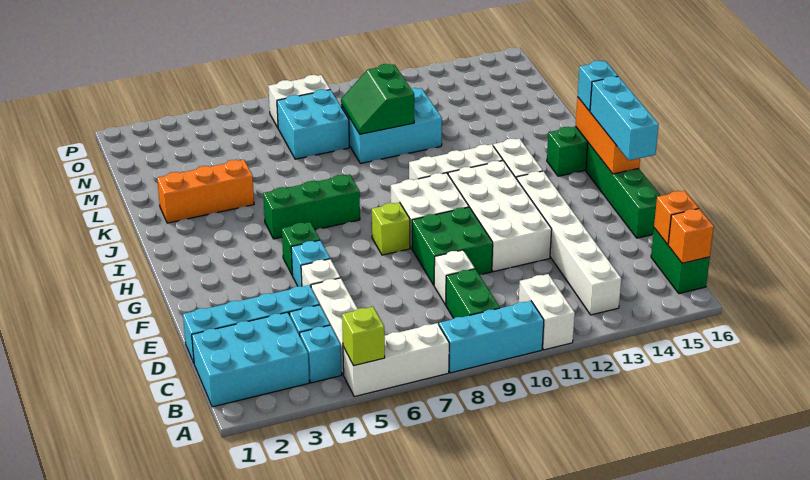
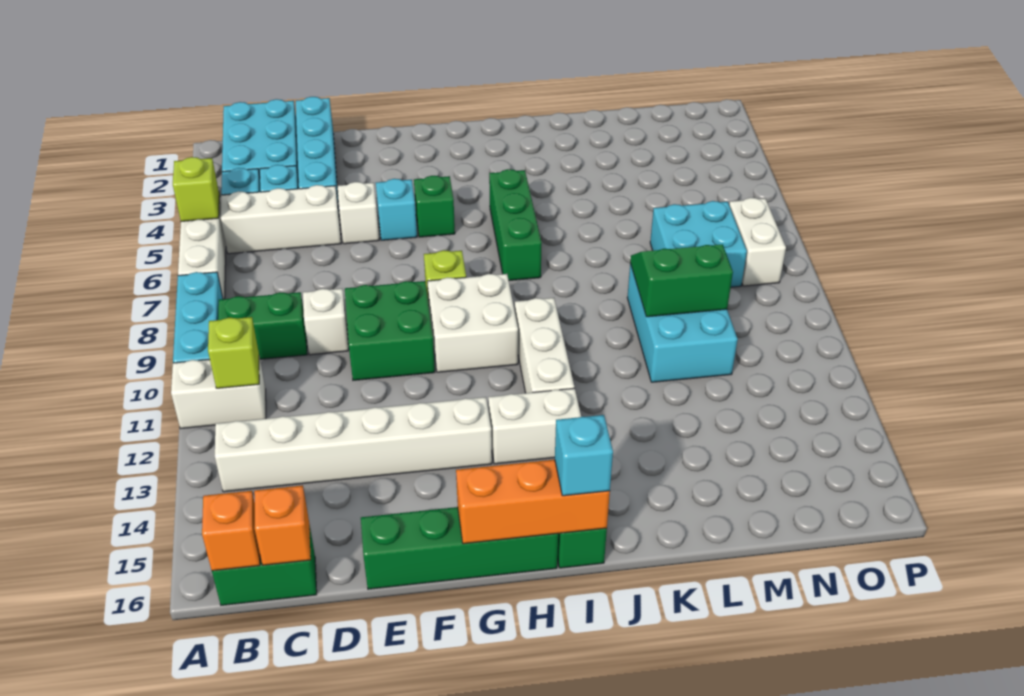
none -> lime brick B11 level 2
white brick E11:H12 level 1 -> none
cyan brick F16:H16 level 3 -> none
orange brick K2:K4 level 1 -> none

